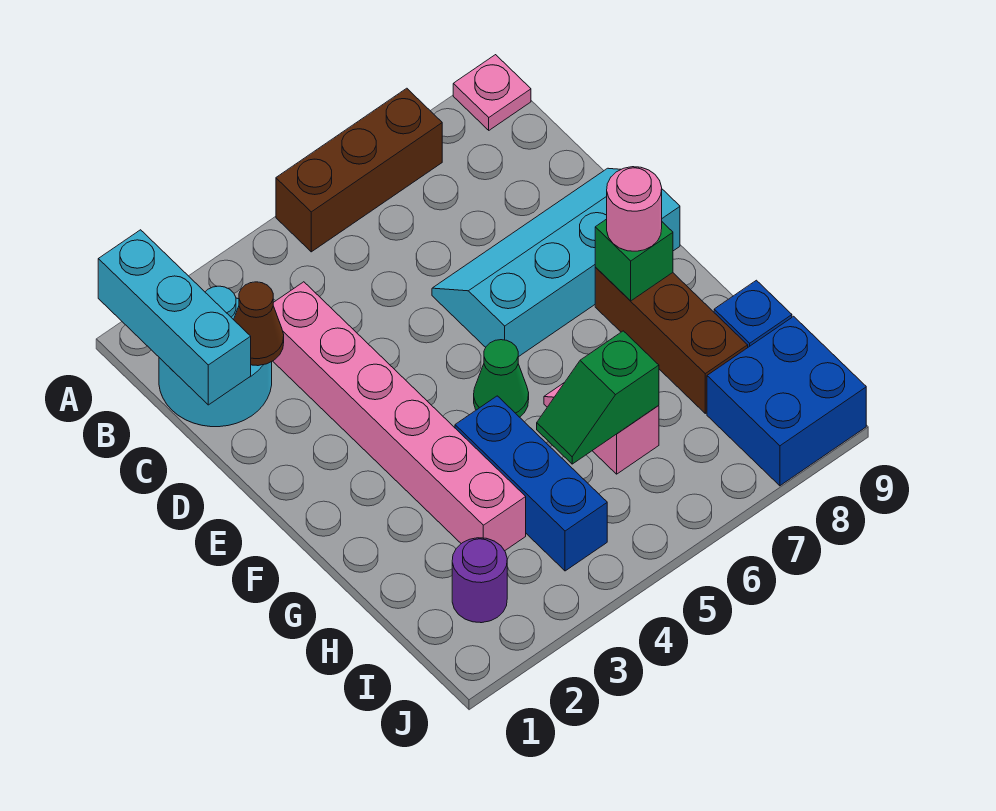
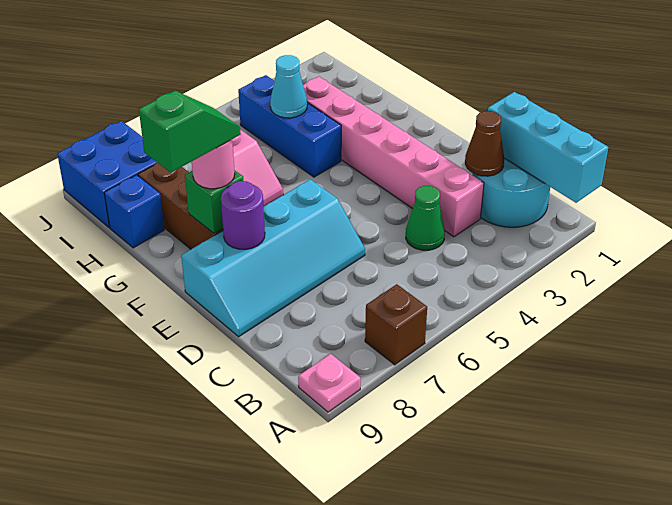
brown brick A5:A7 level 1 -> brown brick A7 level 1
green cone F5 level 1 -> green cone C4 level 1
none -> cyan cone H4 level 2
green slope H5:H6 level 2 top 6 -> green slope F8:F9 level 4 top 9
purple round brick I2 level 1 -> purple round brick E8 level 2

